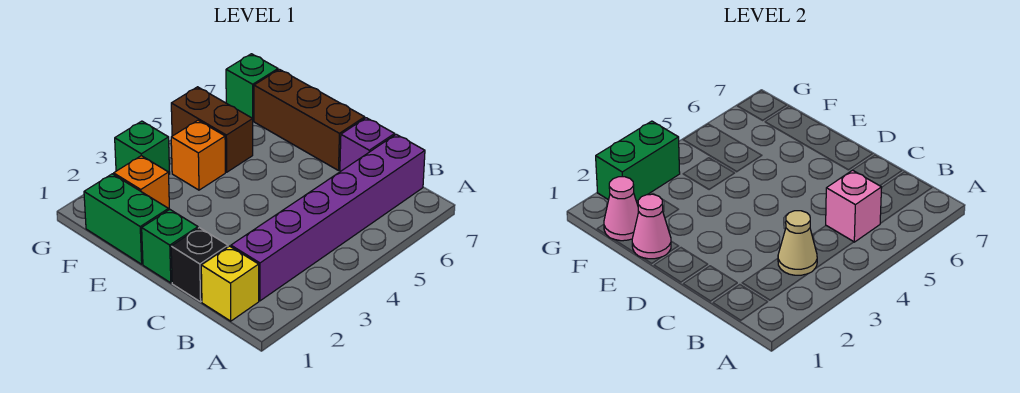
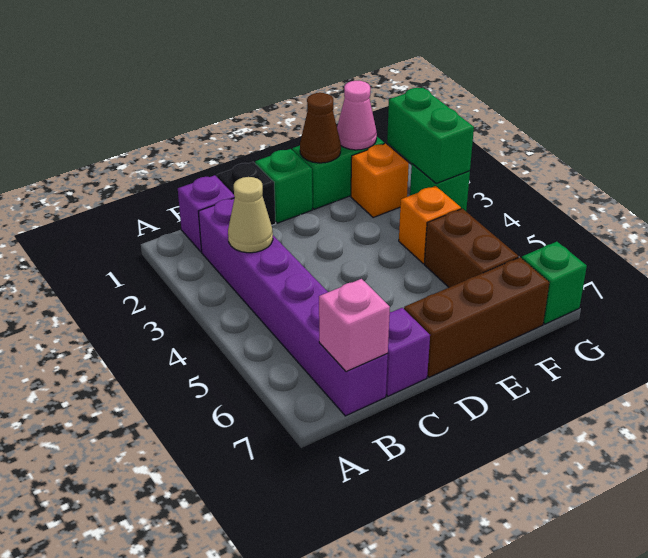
yellow brick B1 level 1 -> purple brick B1 level 1
pink brick B5 level 2 -> pink brick B7 level 2
pink cone E1 level 2 -> brown cone E1 level 2
brown brick F5:G5 level 1 -> brown brick F5:F6 level 1

